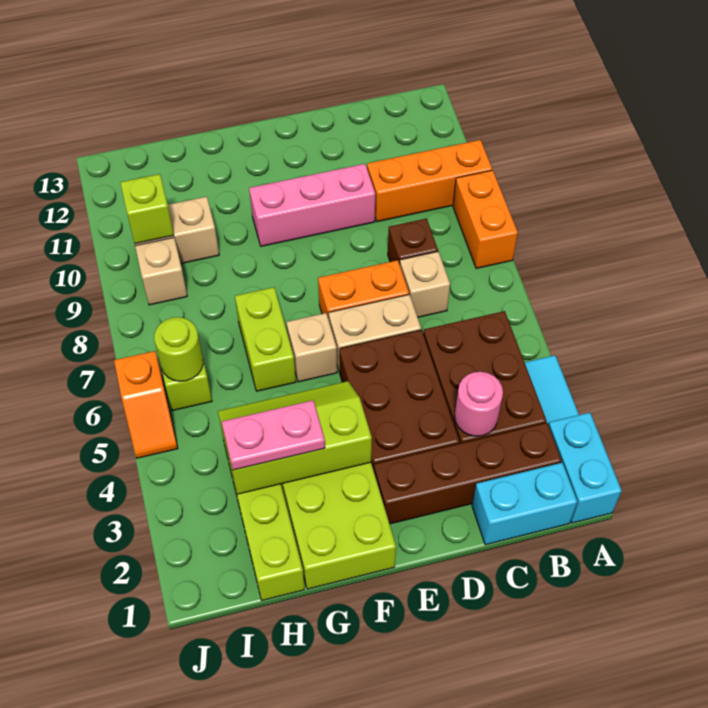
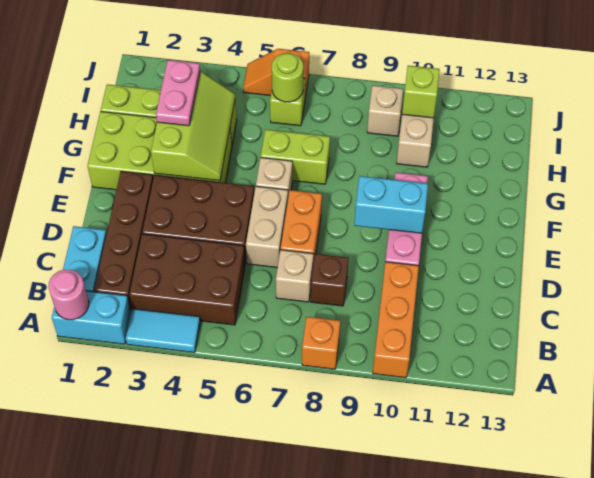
orange brick A8:A9 level 1 -> orange brick A8 level 1
pink round brick C3 level 2 -> pink round brick A1 level 2
none -> cyan brick E9:E10 level 2

